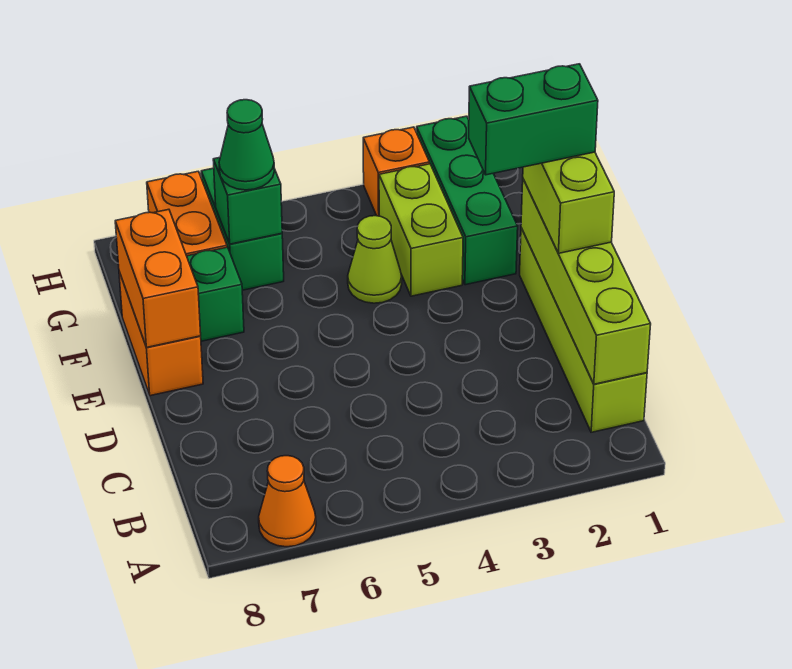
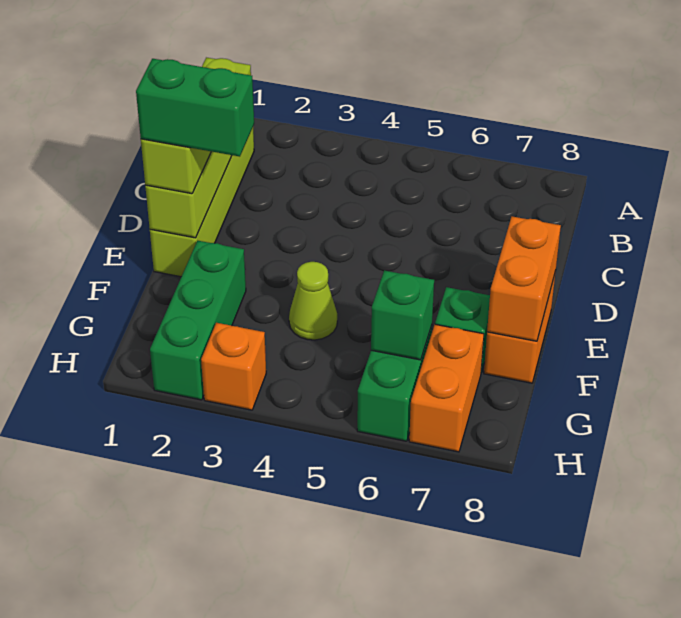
orange cone A7 level 1 -> none
lime brick F3:G3 level 1 -> none
green cone G6 level 3 -> none

